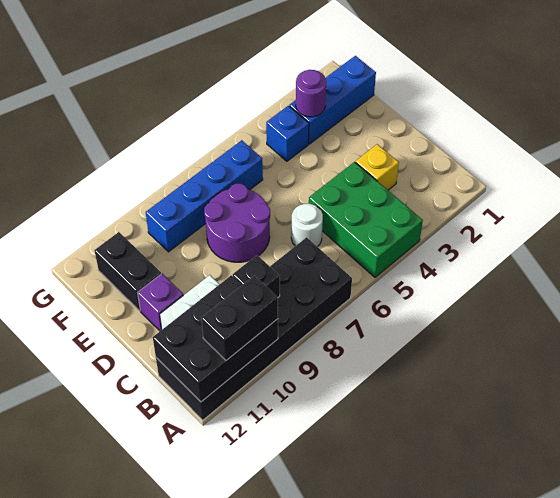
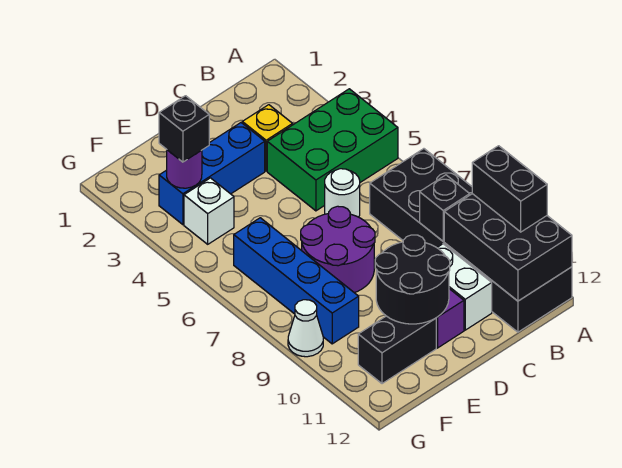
none -> black round brick D10:E11 level 2
blue brick F1:F3 level 1 -> blue brick D3:F3 level 1
none -> black brick F3 level 3
blue brick F4 level 1 -> white brick F4 level 1
none -> white cone G9 level 1

